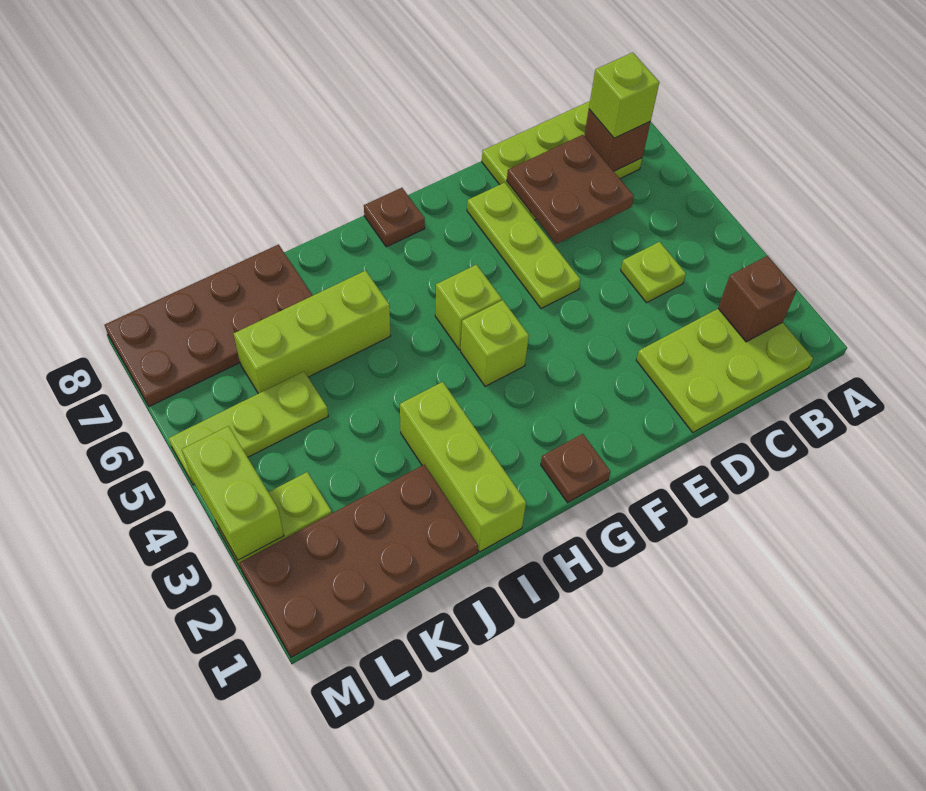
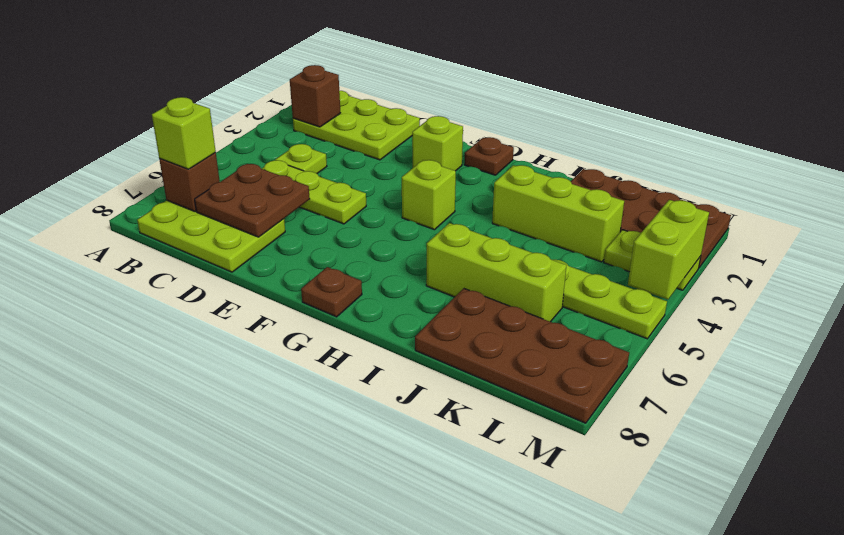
lime plate E5:E7 level 1 -> lime plate C5:E5 level 1
lime brick G5 level 1 -> lime brick F2 level 1
lime brick I1:I3 level 1 -> lime brick I3:K3 level 1

